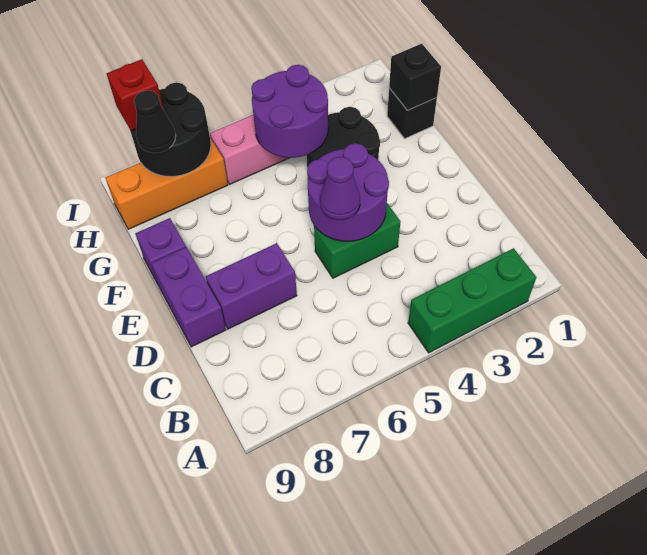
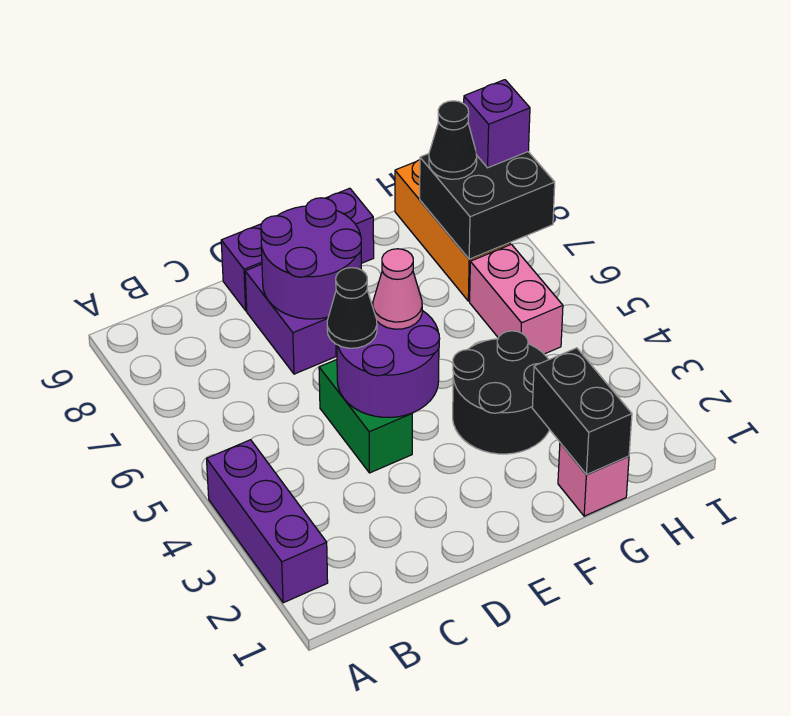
green brick A2:A4 level 1 -> purple brick A2:A4 level 1
purple cone D5 level 3 -> black cone D5 level 3
none -> pink cone E5 level 3
black brick G1 level 1 -> pink brick G1 level 1
black brick G1 level 2 -> black brick G1:G2 level 2
purple round brick G4:H5 level 2 -> purple round brick D7:E8 level 2
black round brick H7:I8 level 2 -> black brick H7:I8 level 2
red brick I8 level 3 -> purple brick I8 level 3

